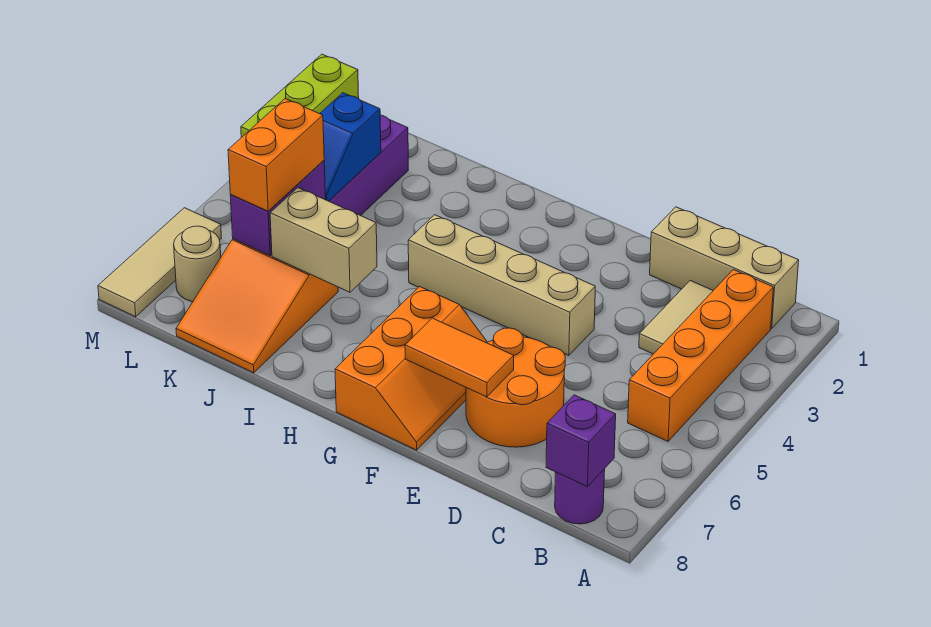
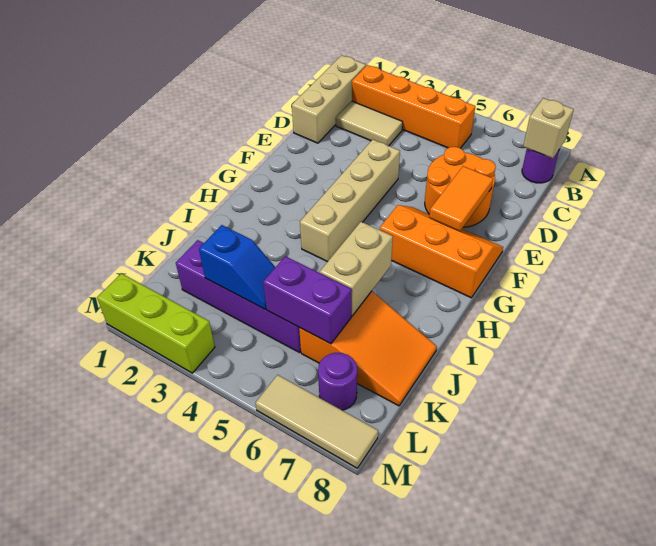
purple brick B8 level 2 -> tan brick B8 level 2
orange brick K5:K6 level 3 -> none
tan round brick L7 level 1 -> purple round brick L7 level 1

